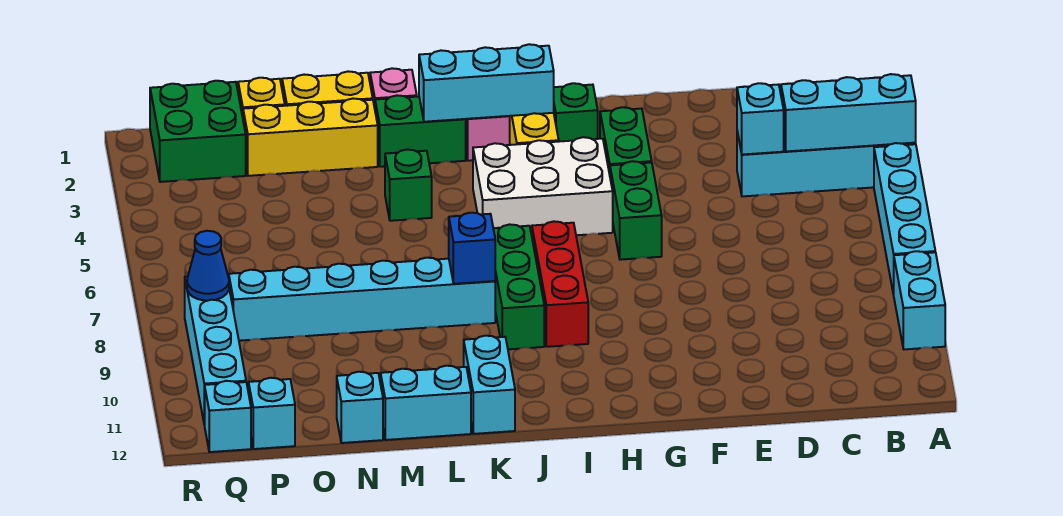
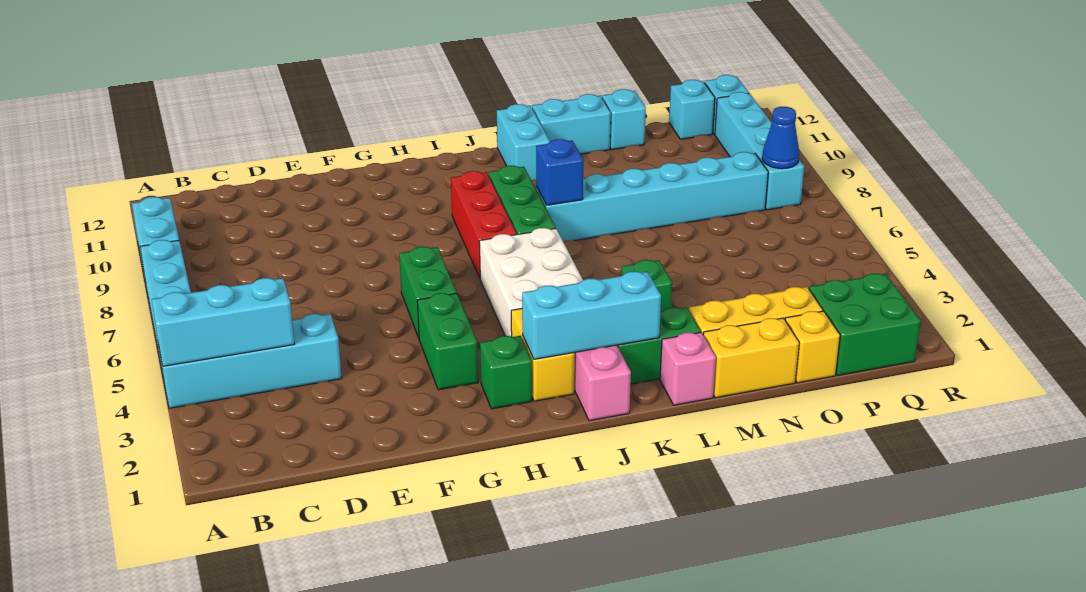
cyan brick D4 level 2 -> none
white brick H4:J5 level 1 -> white brick I4:J6 level 1

